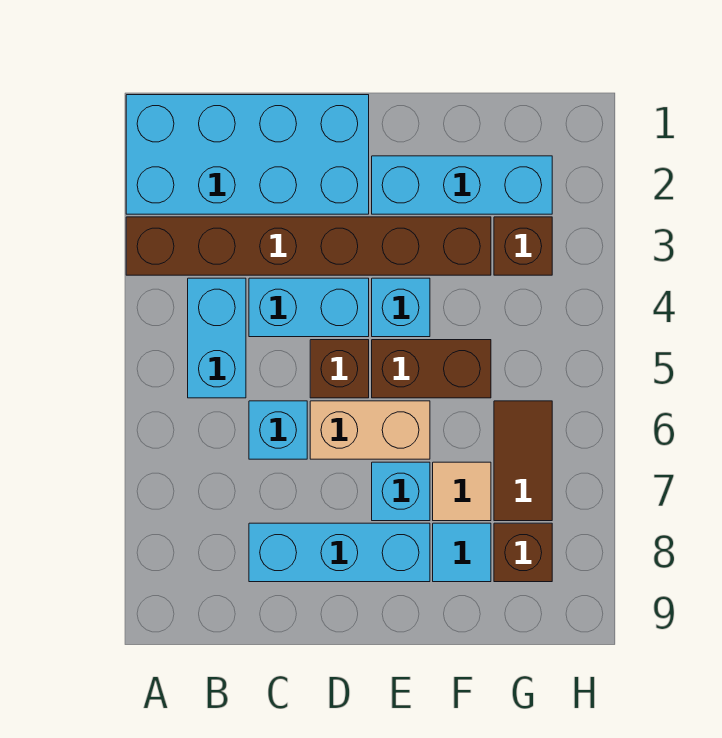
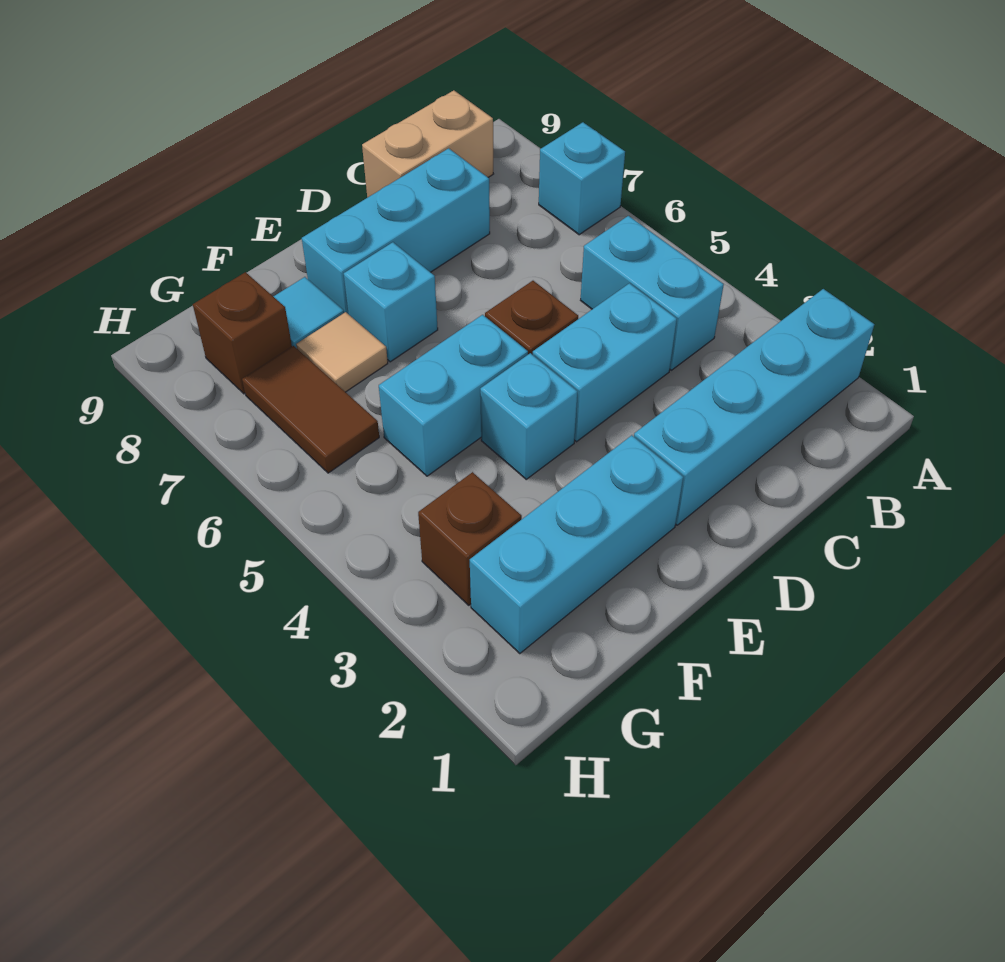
cyan brick A1:D2 level 1 -> cyan brick A2:D2 level 1
brown brick A3:F3 level 1 -> none
cyan brick C6 level 1 -> cyan brick A7 level 1
tan brick D6:E6 level 1 -> tan brick B9:C9 level 1
brown brick E5:F5 level 1 -> cyan brick E5:F5 level 1

